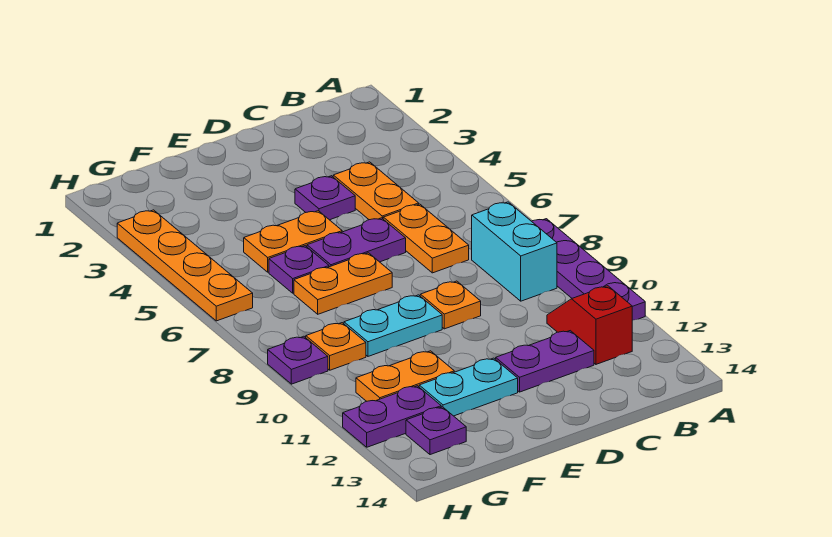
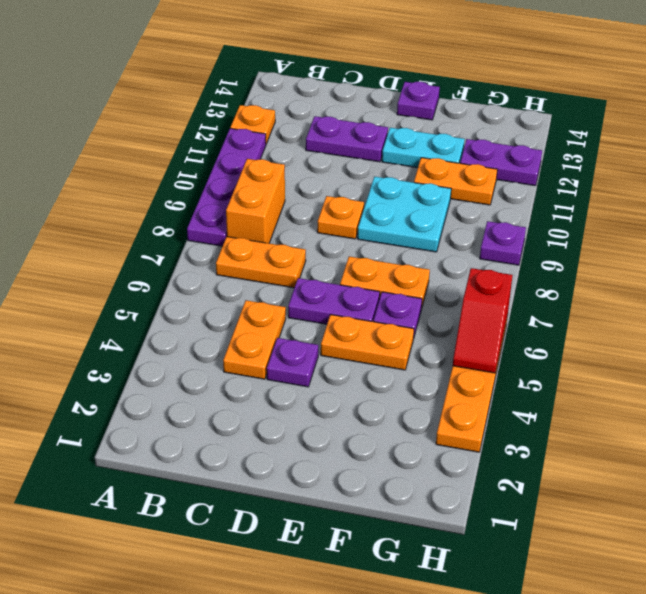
cyan brick B8:B9 level 1 -> orange brick B8:B9 level 1
red slope B11:B12 level 1 top 12 -> red slope H5:H6 level 2 top 6
orange plate C6:C7 level 1 -> orange plate B7:C7 level 1
cyan plate E9:F9 level 1 -> cyan plate E9:F10 level 1
orange plate G9 level 1 -> orange plate A12 level 1
purple plate G13 level 1 -> purple plate E14 level 1

